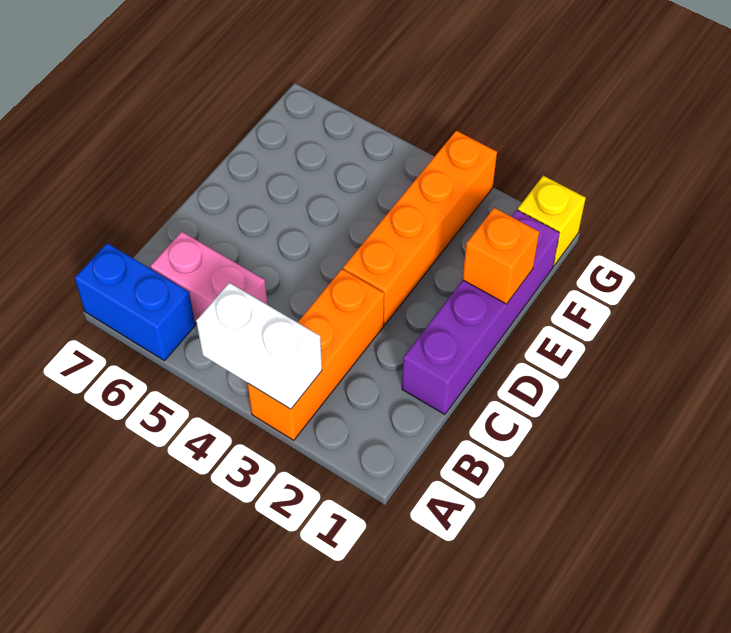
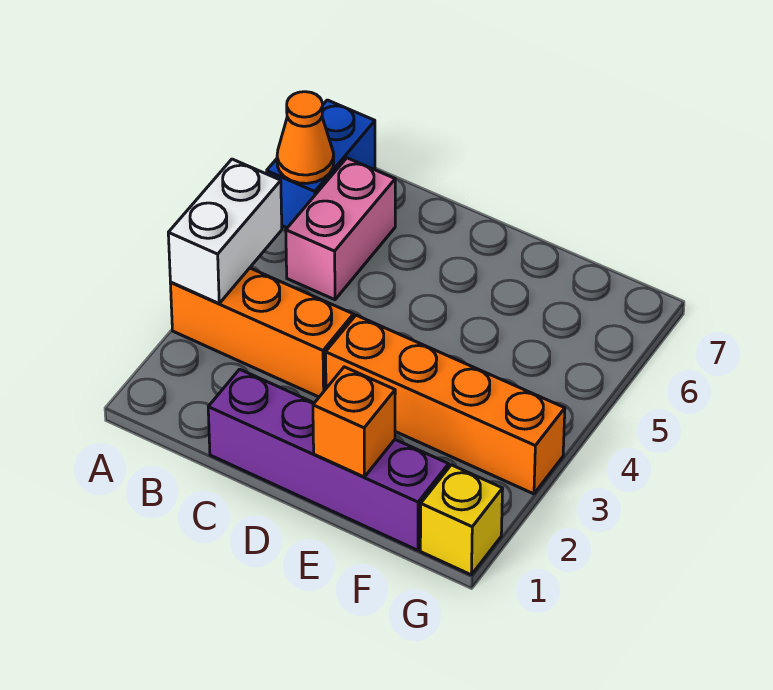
none -> orange cone A6 level 2

